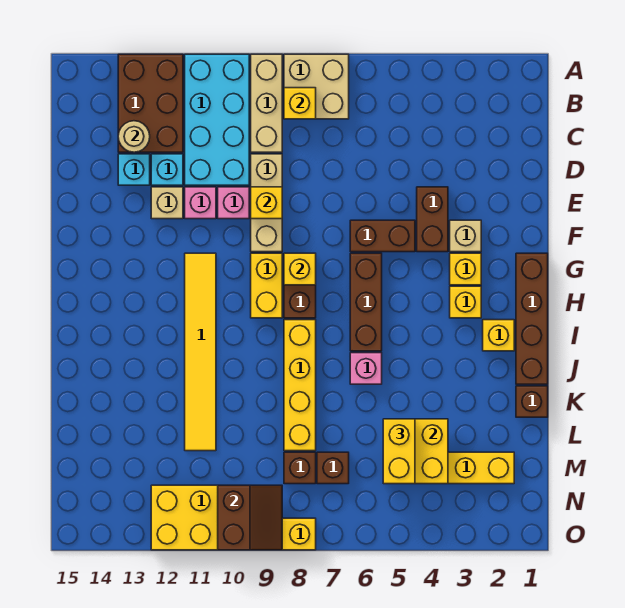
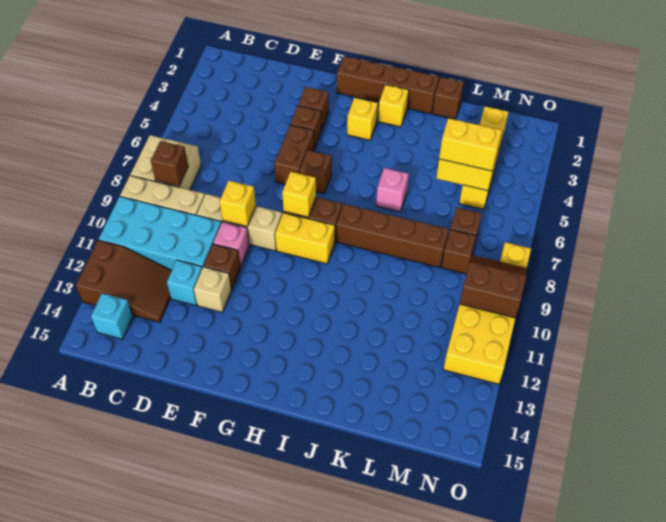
brown brick A12:C13 level 1 -> brown slope A12:C13 level 1 top A
yellow brick B8 level 2 -> brown brick B8 level 2
tan round brick C13 level 2 -> none
cyan brick D13 level 1 -> cyan brick B14 level 1
brown brick E4:F4 level 1 -> brown brick F4 level 1
pink brick E11 level 1 -> brown brick E11 level 1
tan brick F3 level 1 -> brown brick F3 level 1
yellow brick G3 level 1 -> none
brown brick G6:I6 level 1 -> brown brick G6 level 1
yellow tile G11:L11 level 1 -> none
yellow brick I8:L8 level 1 -> brown brick I8:L8 level 1

